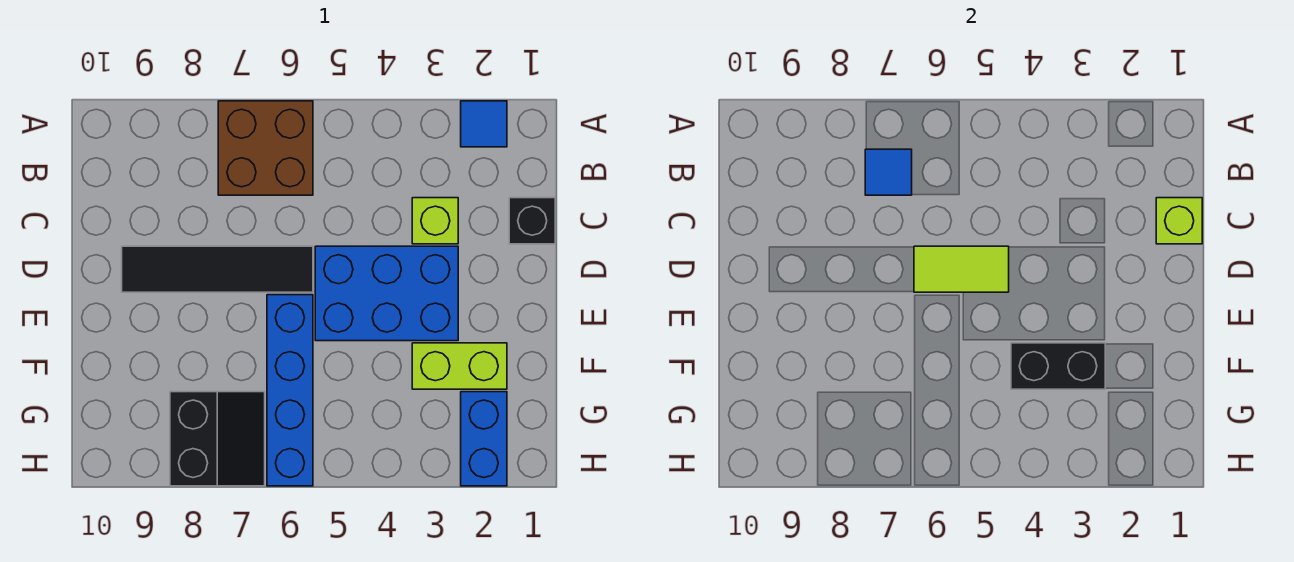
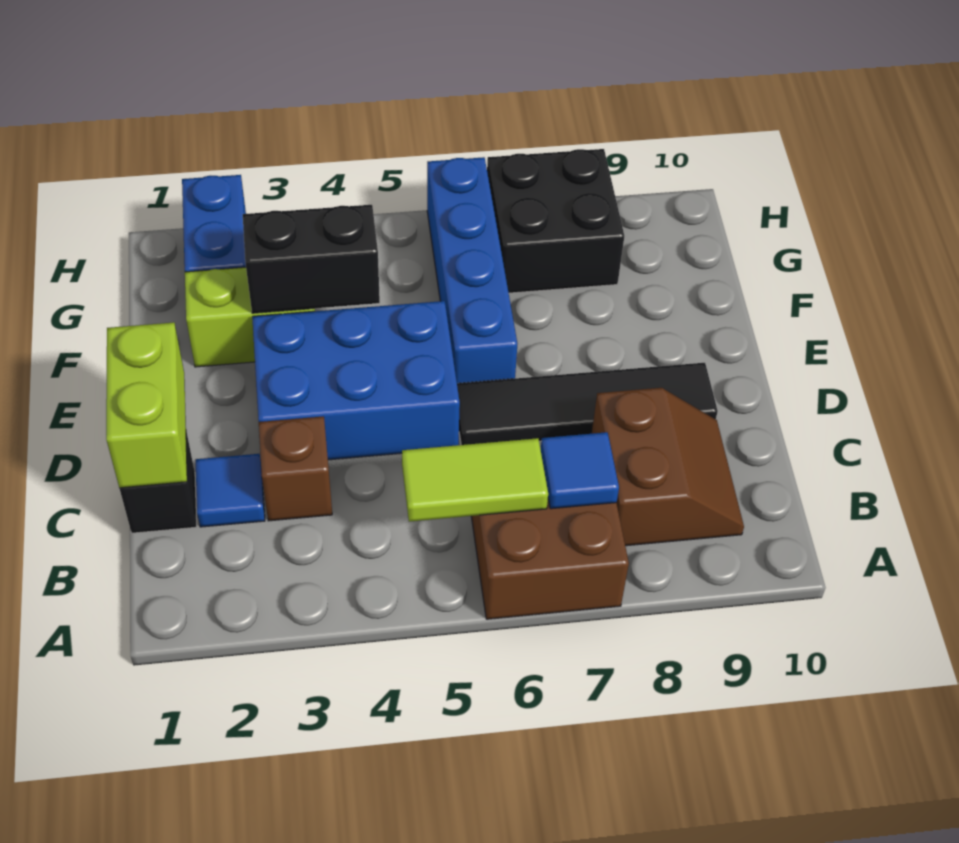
blue tile A2 level 1 -> blue tile C2 level 1
none -> brown slope B8:C9 level 1 top 8
lime brick C1 level 2 -> lime brick C1:D1 level 2
lime brick C3 level 1 -> brown brick C3 level 1
lime tile D5:D6 level 2 -> lime tile B5:B6 level 2
black slope G7:H8 level 1 top 8 -> black brick G7:H8 level 1

